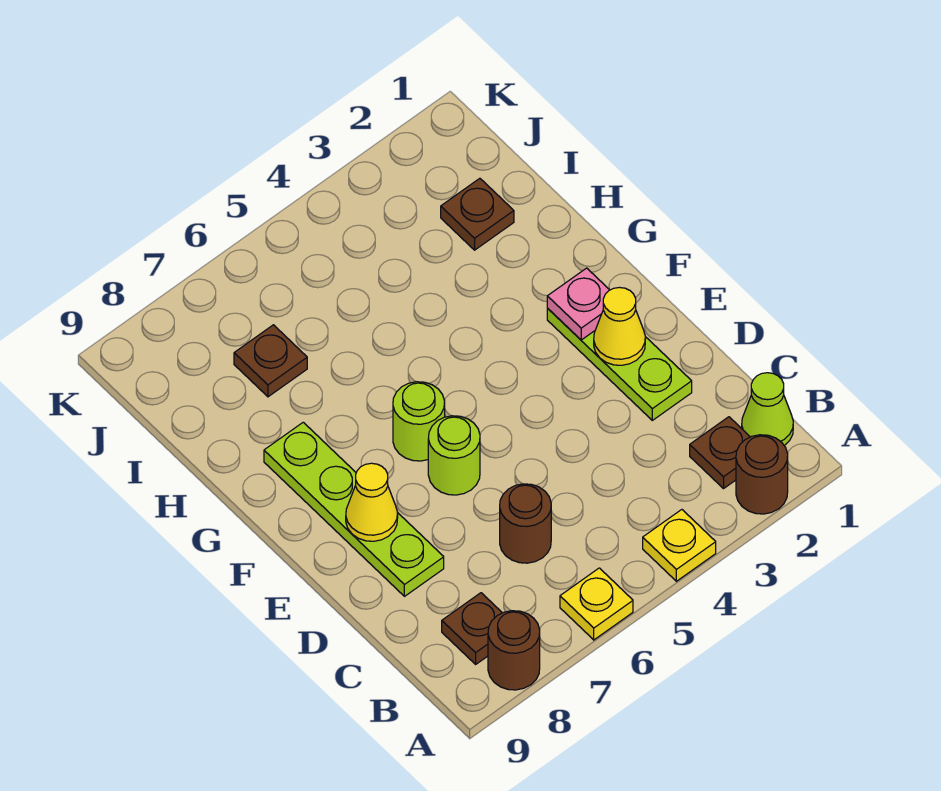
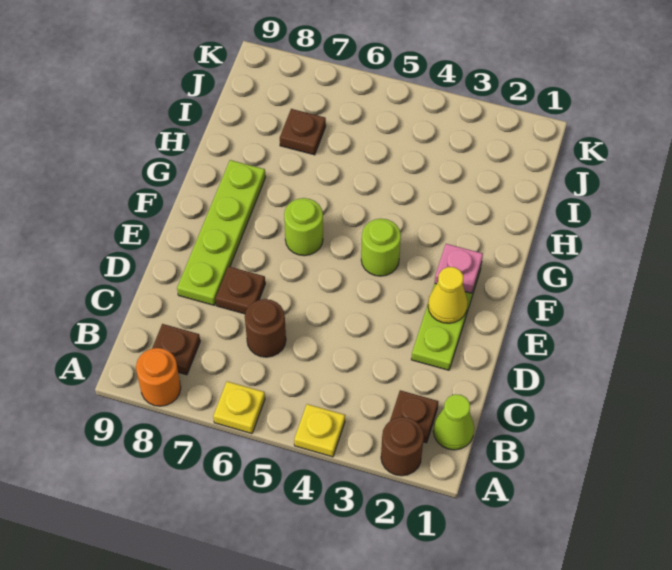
brown round brick A8 level 1 -> orange round brick A8 level 1
lime round brick E6 level 1 -> lime round brick F4 level 1
yellow cone E8 level 2 -> none
brown plate I2 level 1 -> brown plate D7 level 1

